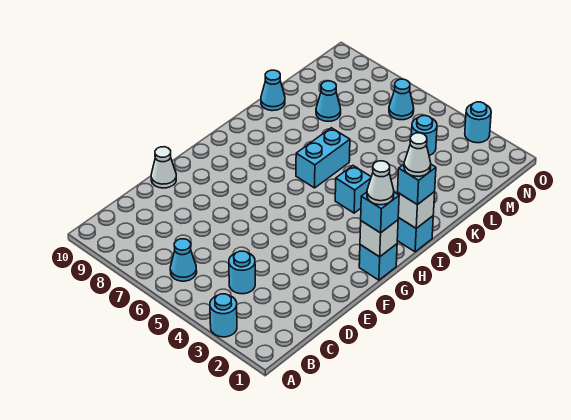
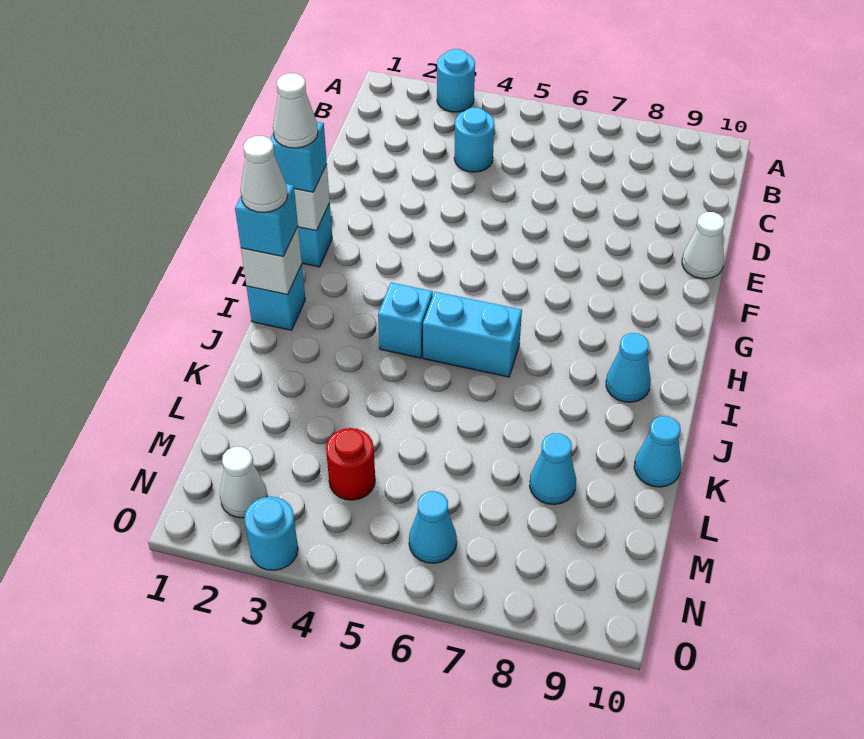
cyan cone B6 level 1 -> cyan cone I9 level 1
cyan brick I6:J6 level 1 -> cyan brick I5:I6 level 1
cyan round brick M4 level 1 -> red round brick M4 level 1
none -> white cone N2 level 1

